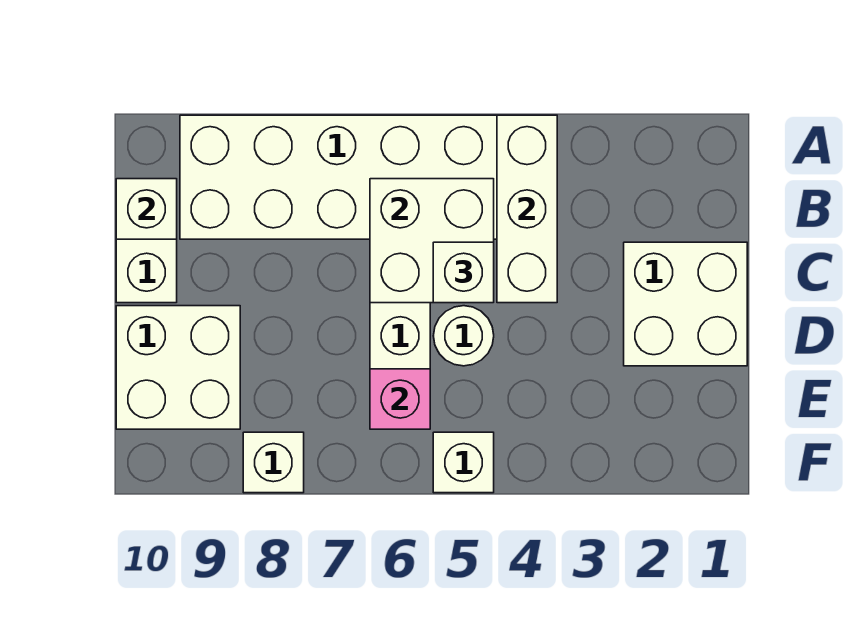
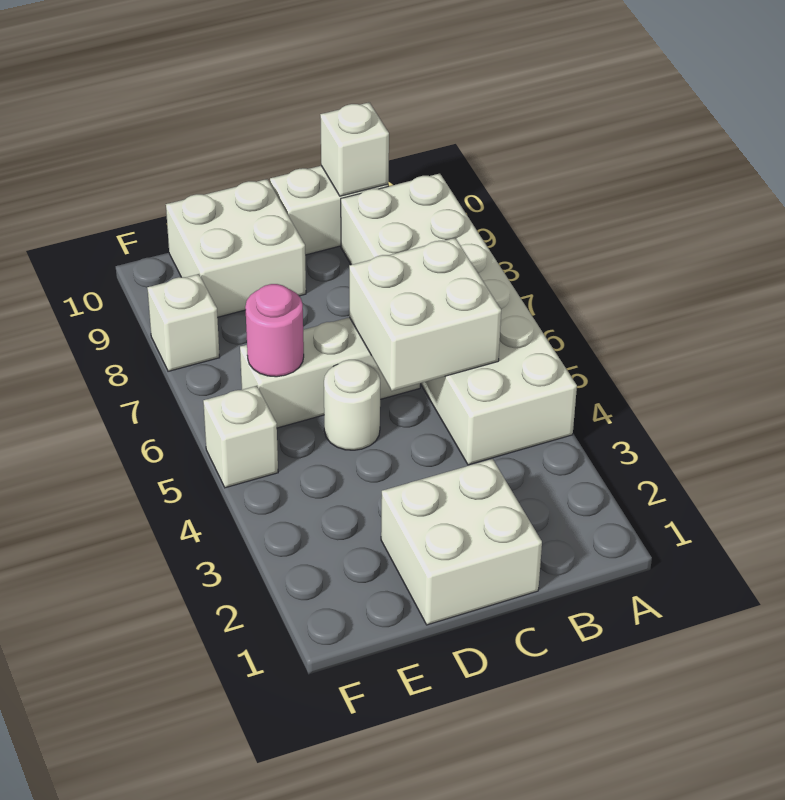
white brick A4:C4 level 2 -> none
white brick C5 level 3 -> none
pink brick E6 level 2 -> pink round brick E6 level 2

